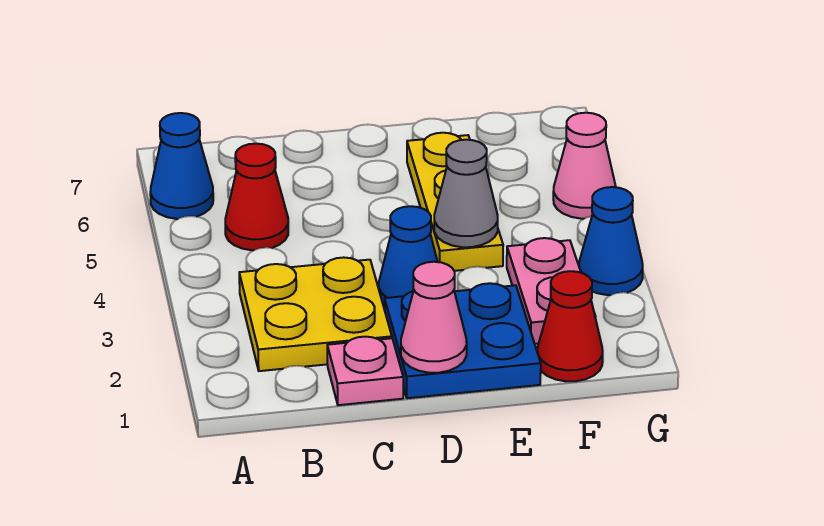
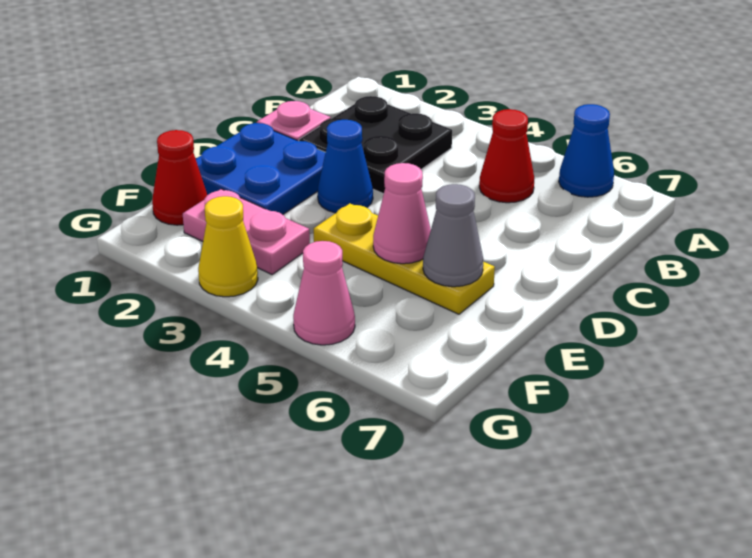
yellow plate B2:C3 level 1 -> black plate B2:C3 level 1
pink cone D1 level 2 -> pink cone E5 level 2
grey cone E4 level 2 -> grey cone E6 level 2
blue cone G3 level 1 -> yellow cone G3 level 1

